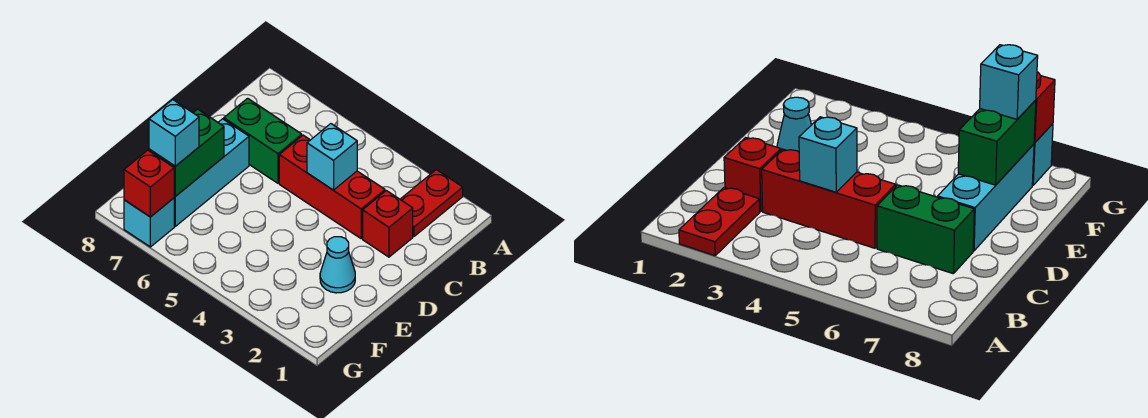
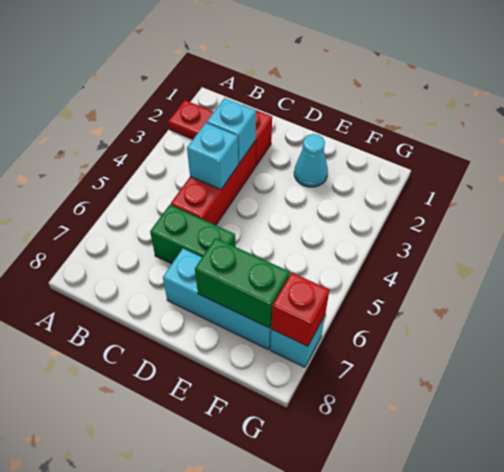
green brick C6:C7 level 1 -> green brick C6:D6 level 1
cyan brick F7 level 3 -> cyan brick C3 level 2

